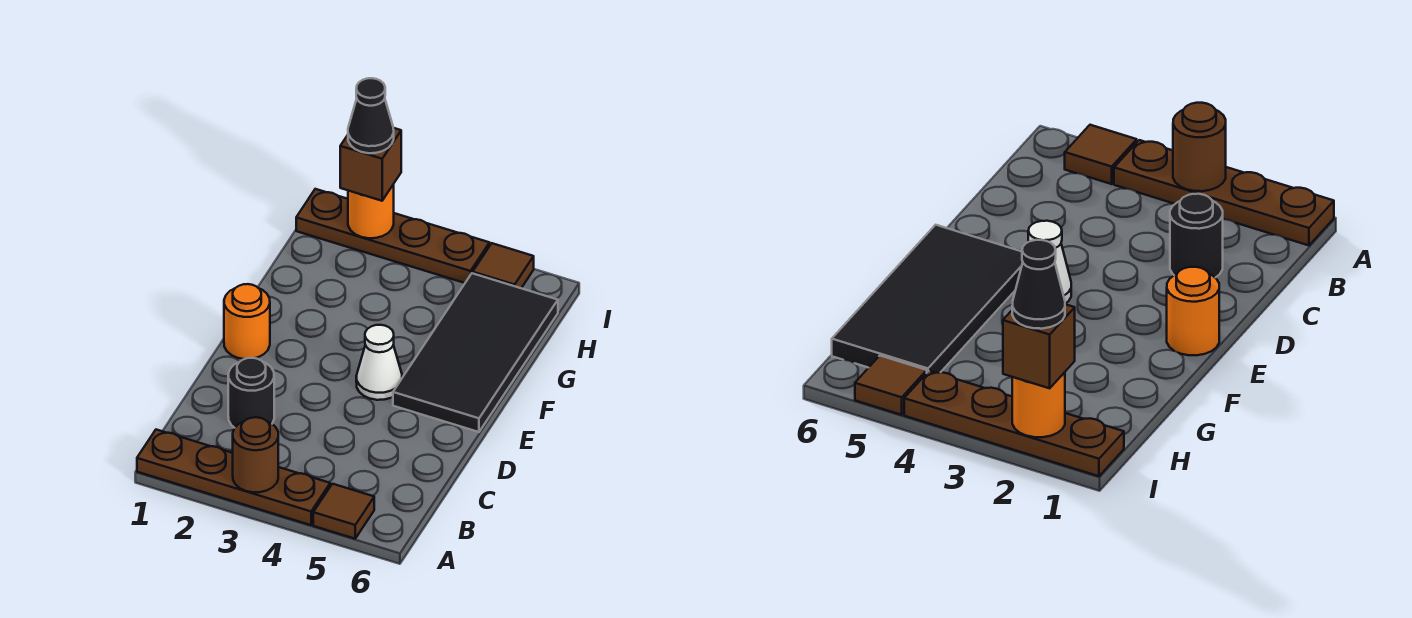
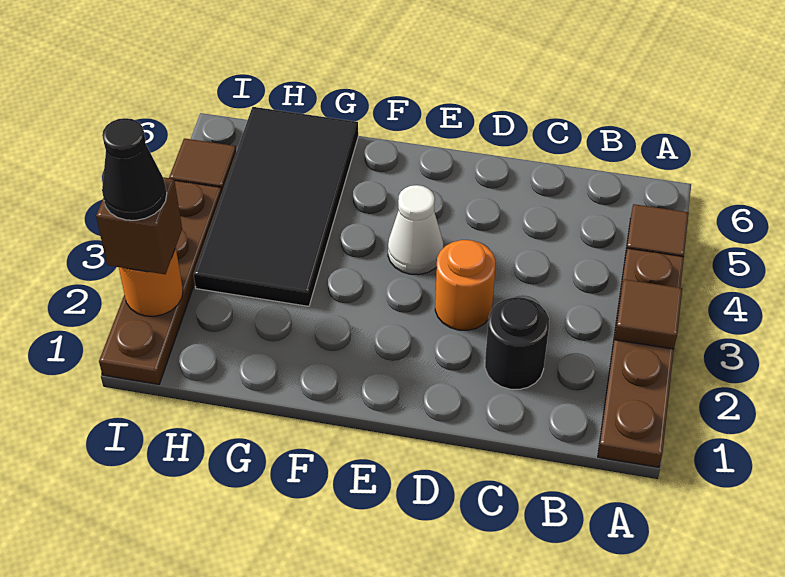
brown round brick A3 level 2 -> brown tile A3 level 2
orange round brick E1 level 1 -> orange round brick D3 level 1
black tile E5:H6 level 1 -> black tile G3:H6 level 1

